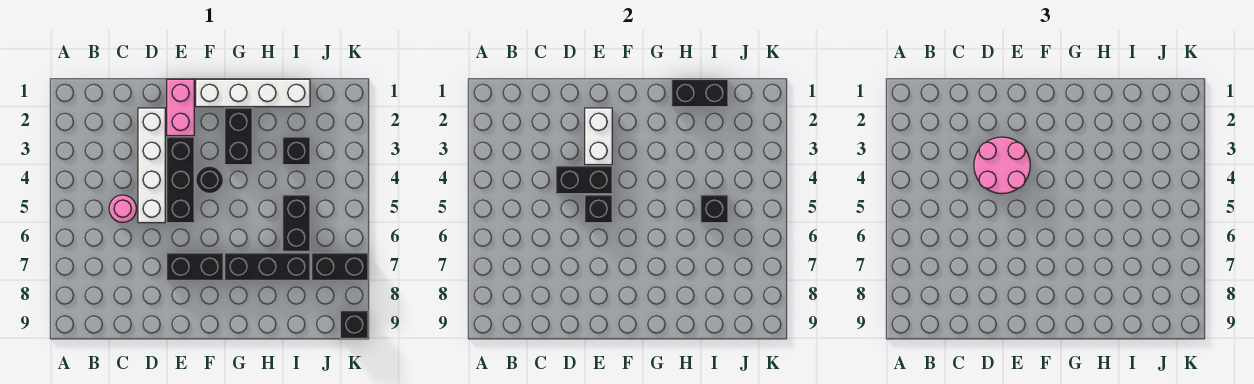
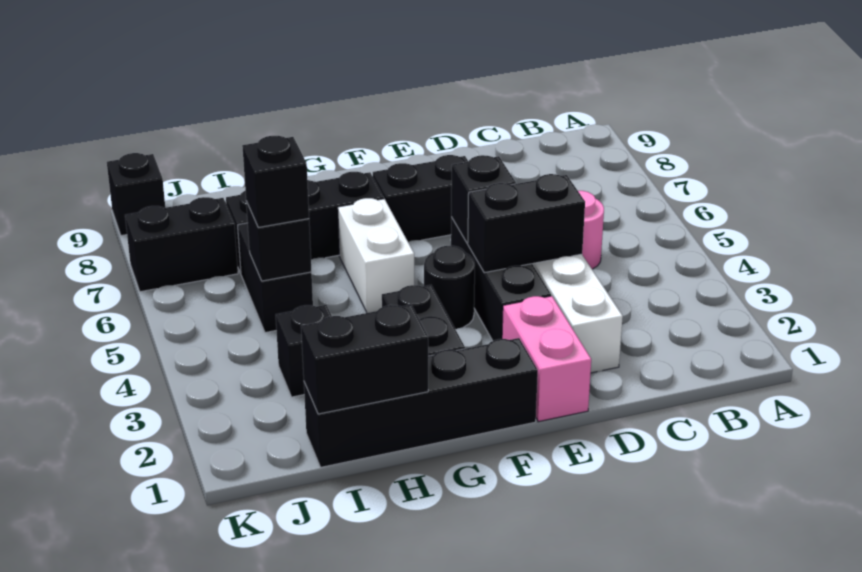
pink round brick D3:E4 level 3 -> none
white brick E2:E3 level 2 -> white brick G5:G6 level 1
white brick F1:I1 level 1 -> black brick F1:I1 level 1
none -> black brick I5 level 3

